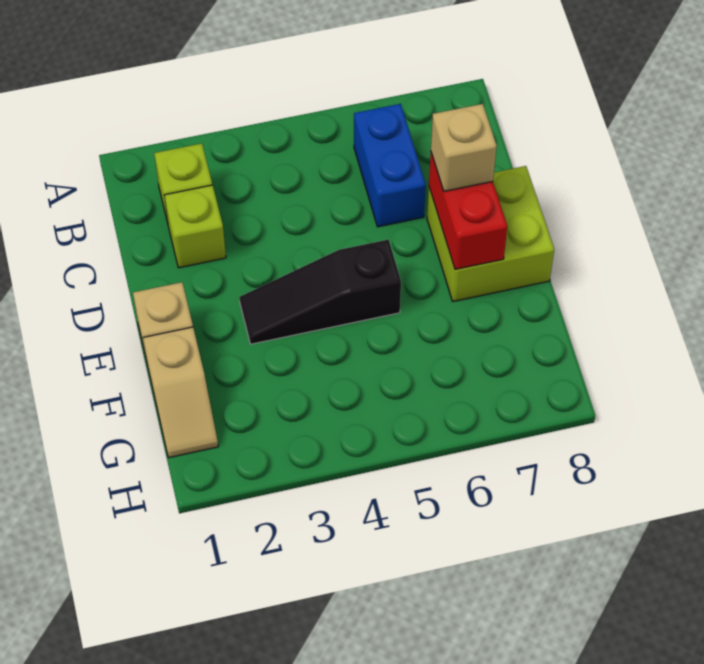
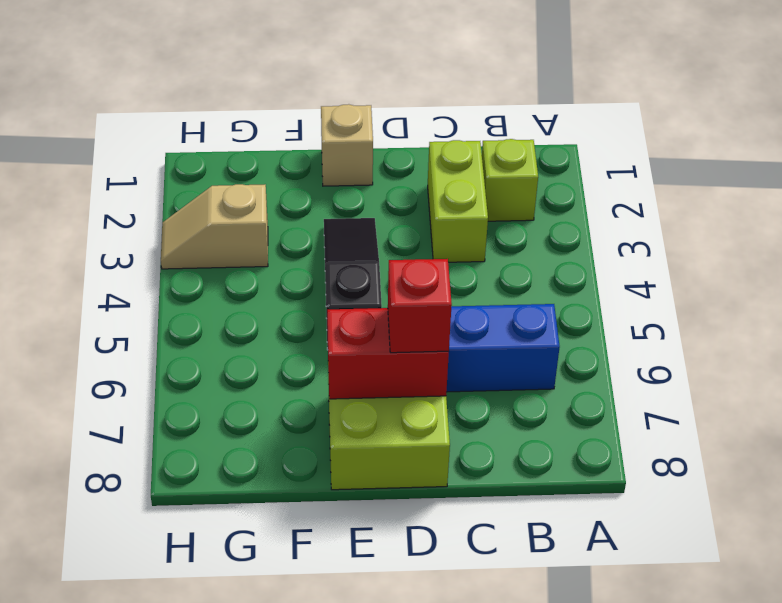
lime brick C2 level 1 -> lime brick C2:C3 level 1
tan brick D7 level 3 -> red brick D7 level 3
tan slope F1:G1 level 1 top F -> tan slope G3:H3 level 1 top G

